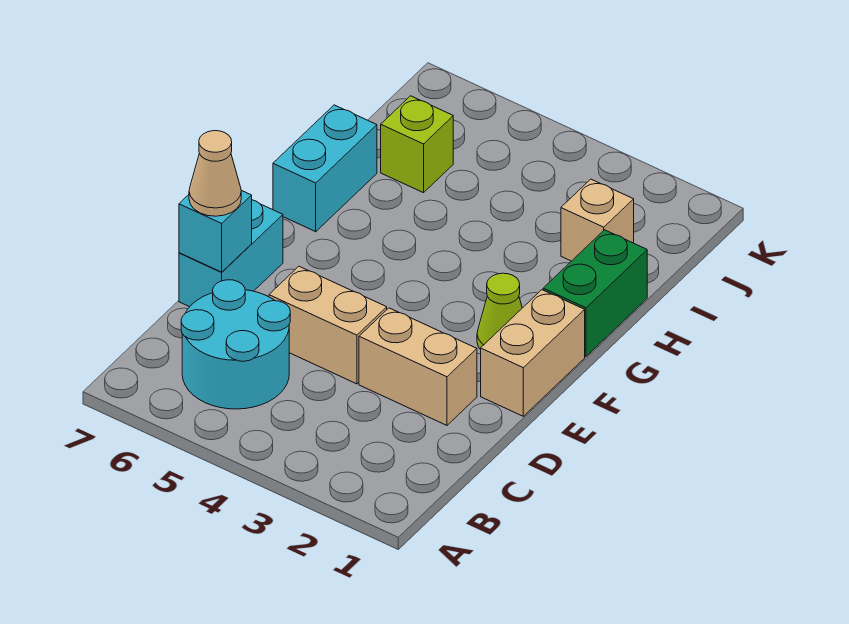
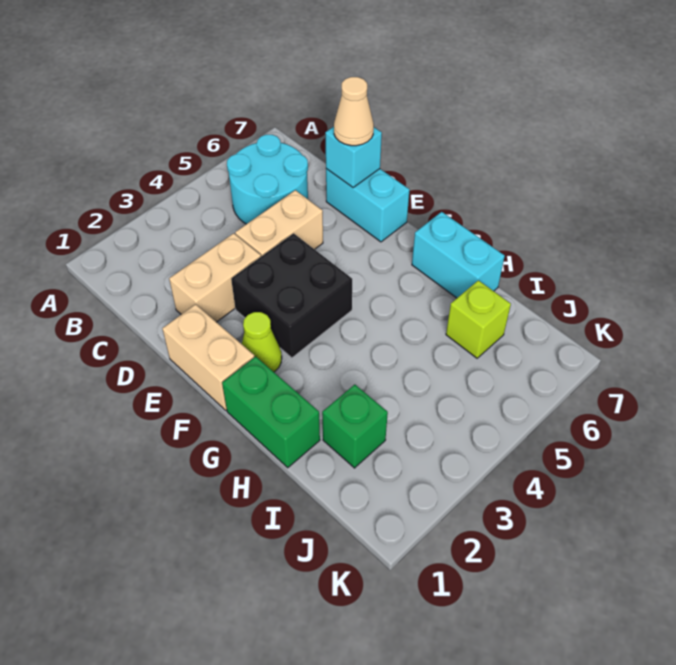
none -> black brick E3:F4 level 1
tan brick I2 level 1 -> green brick I2 level 1

